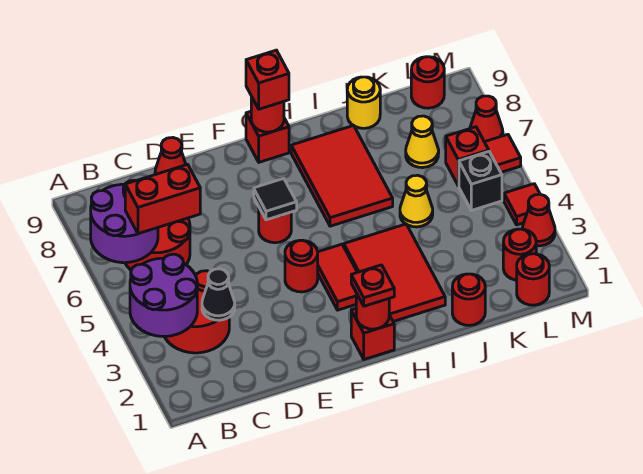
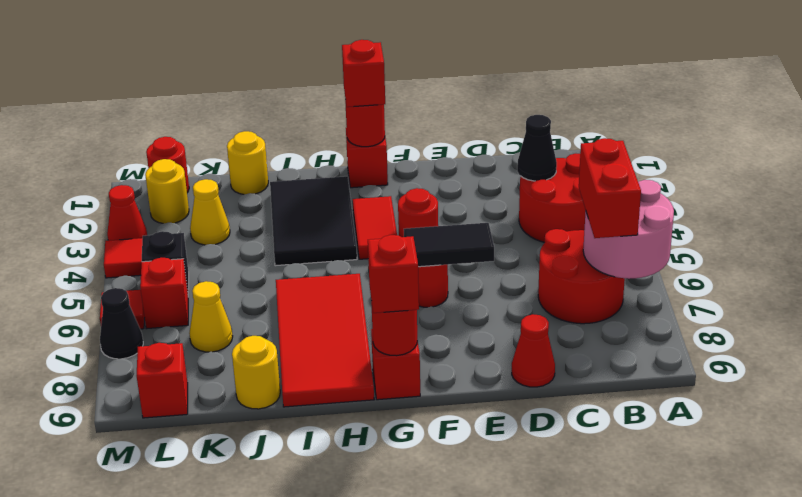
purple round brick A3:B4 level 2 -> none
purple round brick A6:B7 level 2 -> pink round brick A6:B7 level 2
red brick B6:C6 level 3 -> red brick B6:B7 level 3
black tile F6 level 2 -> black tile E6:F6 level 2
red plate G1 level 3 -> red brick G1 level 3
red tile H2:I4 level 1 -> black tile H2:I4 level 1
red tile H6:I8 level 1 -> red tile H6:I9 level 1
red round brick J1 level 1 -> yellow round brick J1 level 1
yellow cone J5 level 1 -> yellow cone K3 level 1
red round brick L2 level 1 -> yellow round brick L2 level 1
red round brick L9 level 1 -> red brick L9 level 1
red cone M7 level 1 -> black cone M7 level 1

